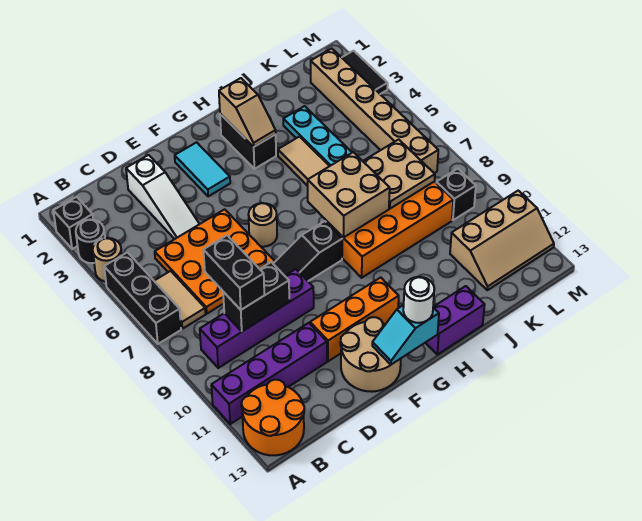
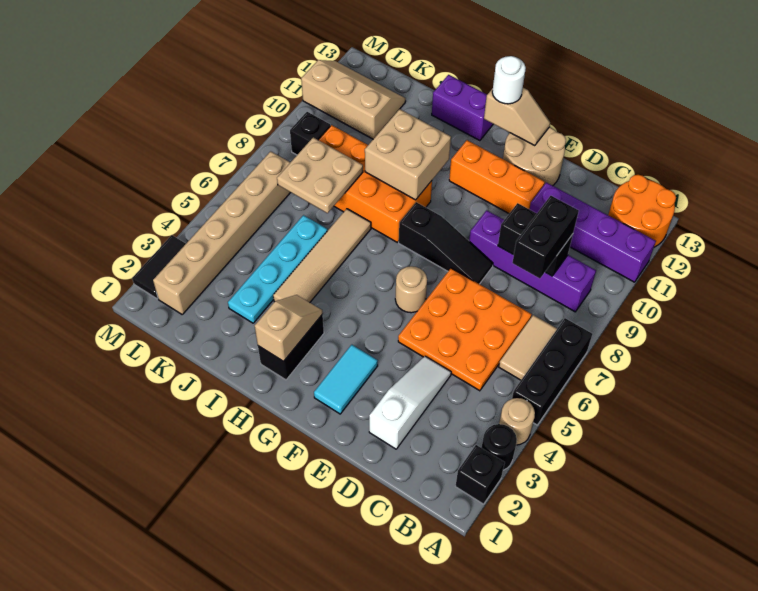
cyan slope F13:G13 level 2 top G -> tan slope F13:G13 level 2 top G
tan brick H7:I8 level 2 -> tan brick H9:I10 level 2

